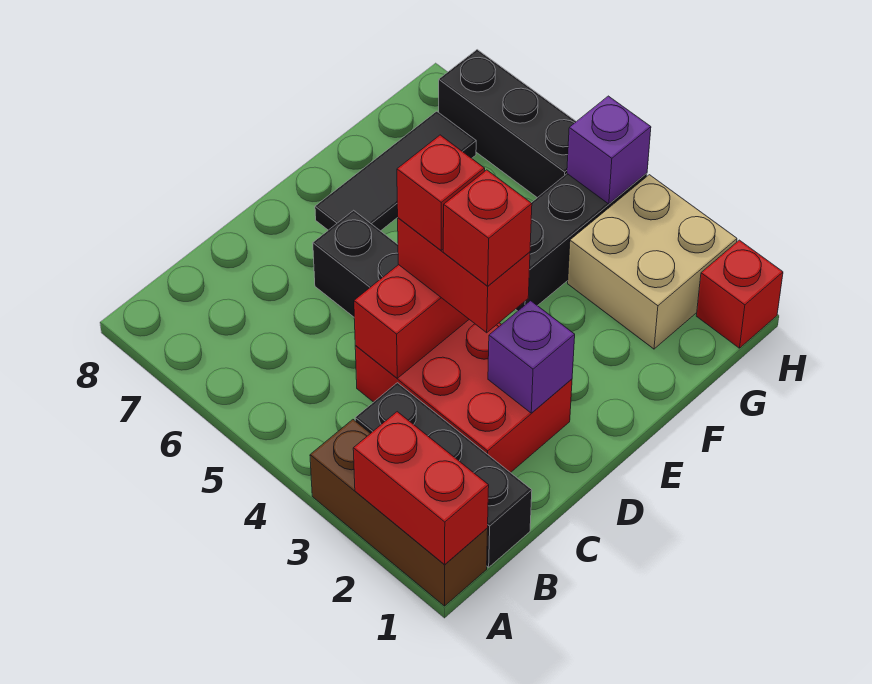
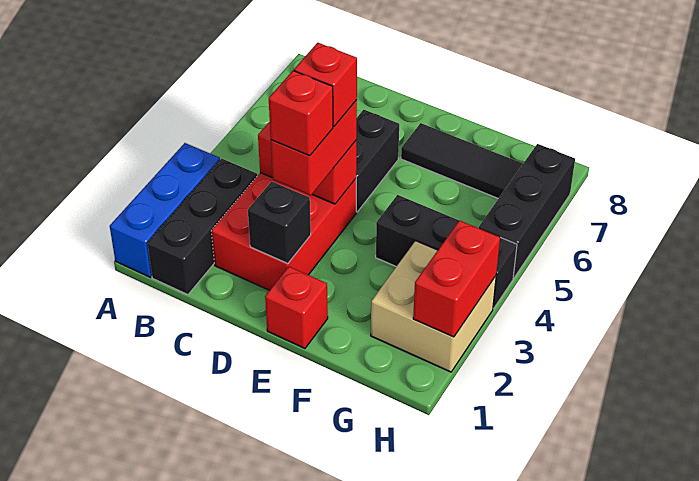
brown brick A1:A3 level 1 -> blue brick A1:A3 level 1
red brick A1:A2 level 2 -> red brick H2:H3 level 2
purple brick D2 level 2 -> black brick D2 level 2
red brick H1 level 1 -> red brick E1 level 1
purple brick H4 level 2 -> none

